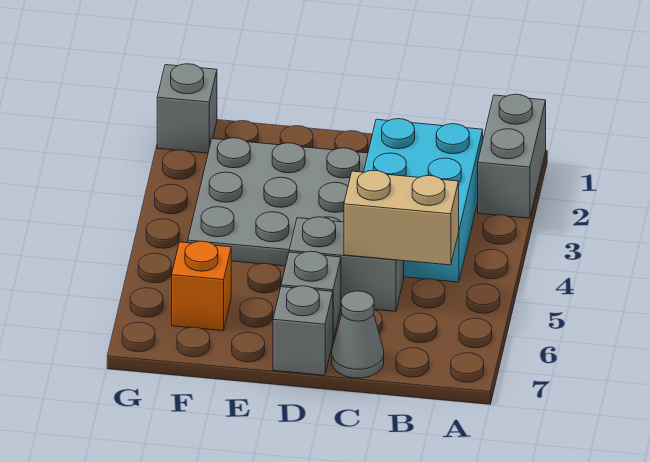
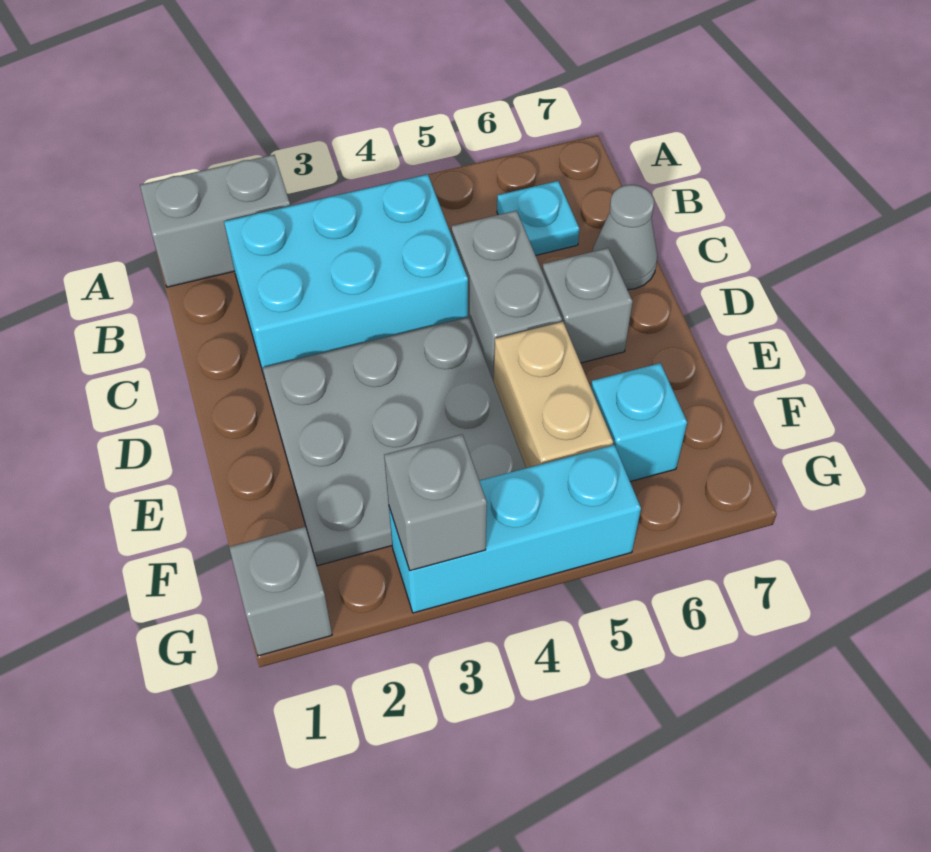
tan brick B5:C5 level 2 -> tan brick E5:F5 level 1
none -> cyan plate B6 level 1
grey brick D7 level 1 -> grey brick G3 level 2
orange brick F6 level 1 -> cyan brick F6 level 1
none -> cyan brick G3:G5 level 1

